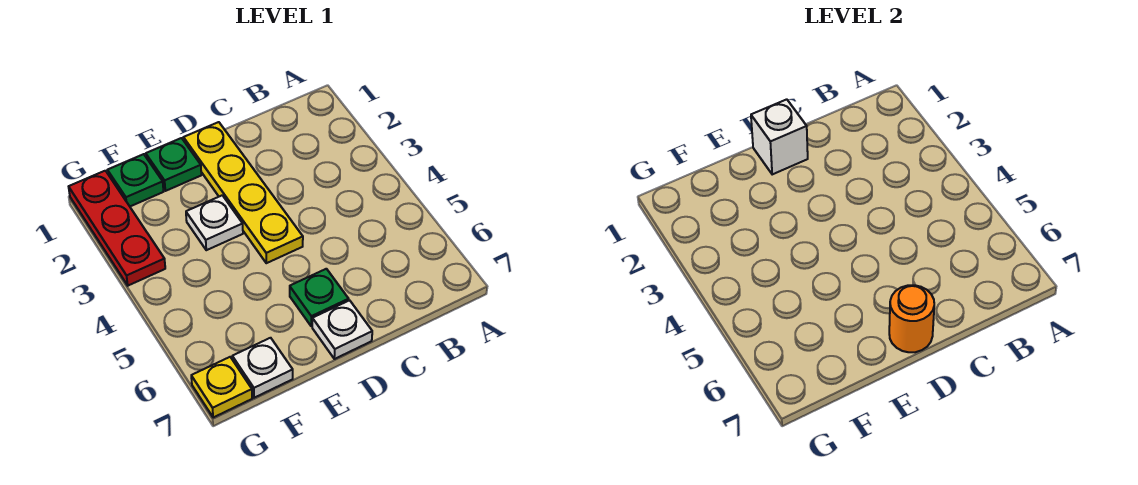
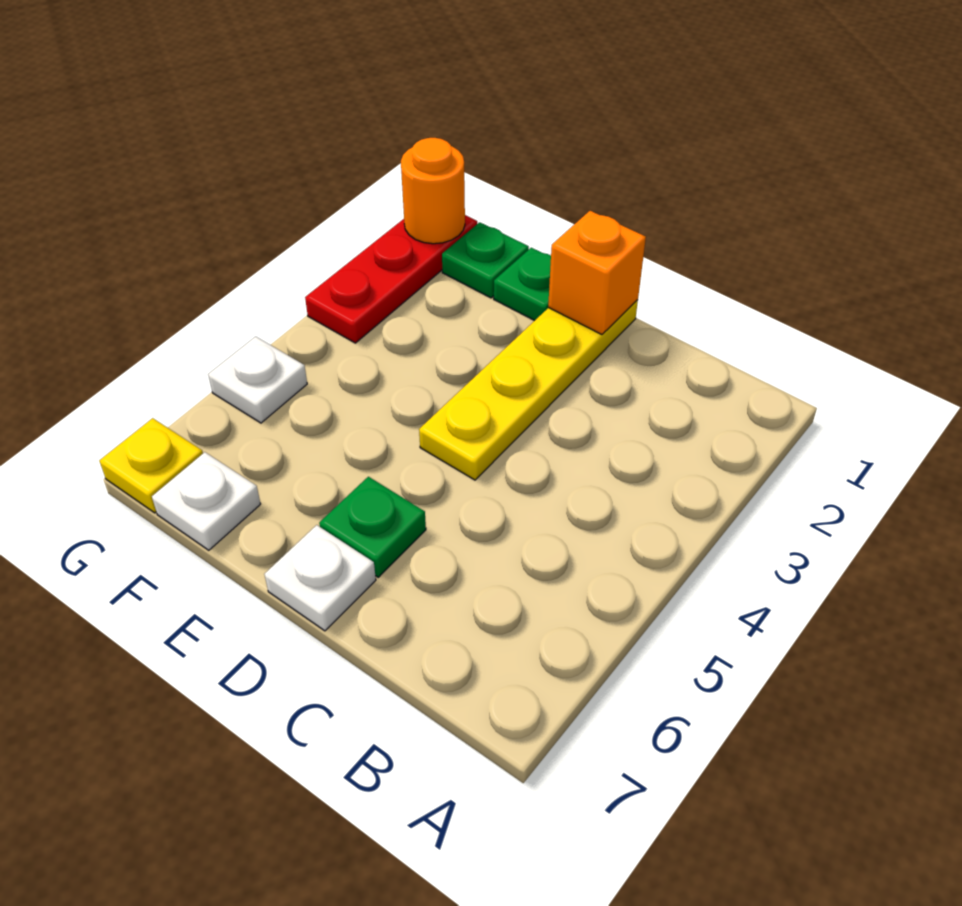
white brick D1 level 2 -> orange brick D1 level 2
orange round brick D7 level 2 -> orange round brick G1 level 2
white plate E3 level 1 -> white plate G5 level 1

